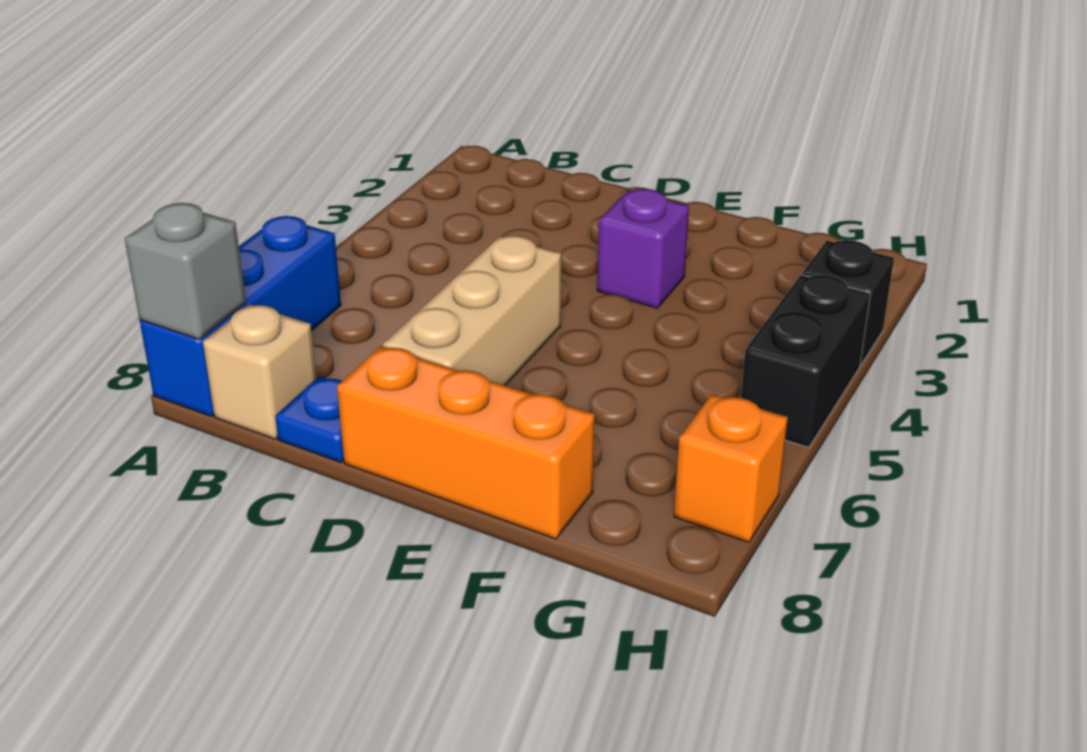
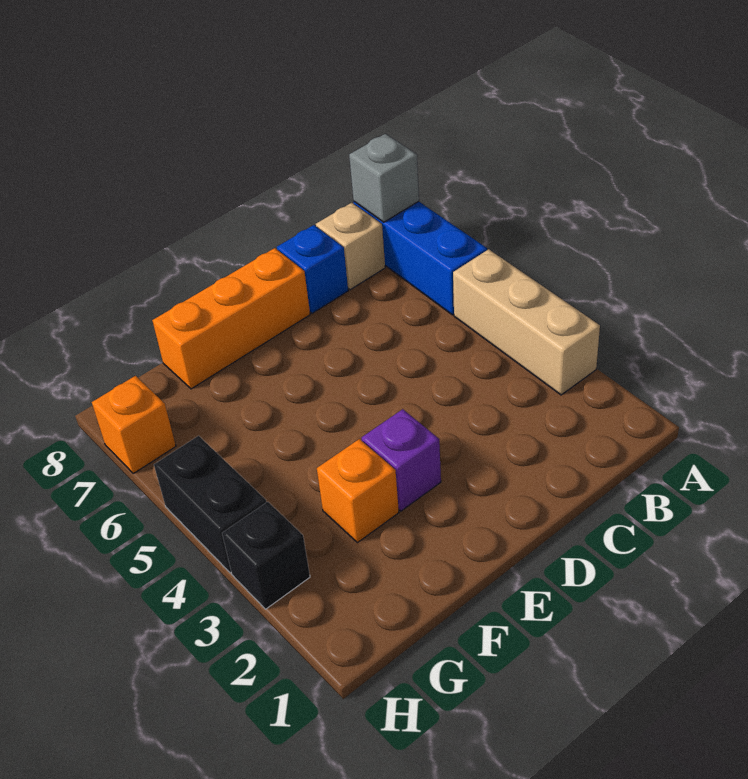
blue plate C8 level 1 -> blue brick C8 level 1
tan brick D5:D7 level 1 -> tan brick A3:A5 level 1
none -> orange brick F3 level 1

